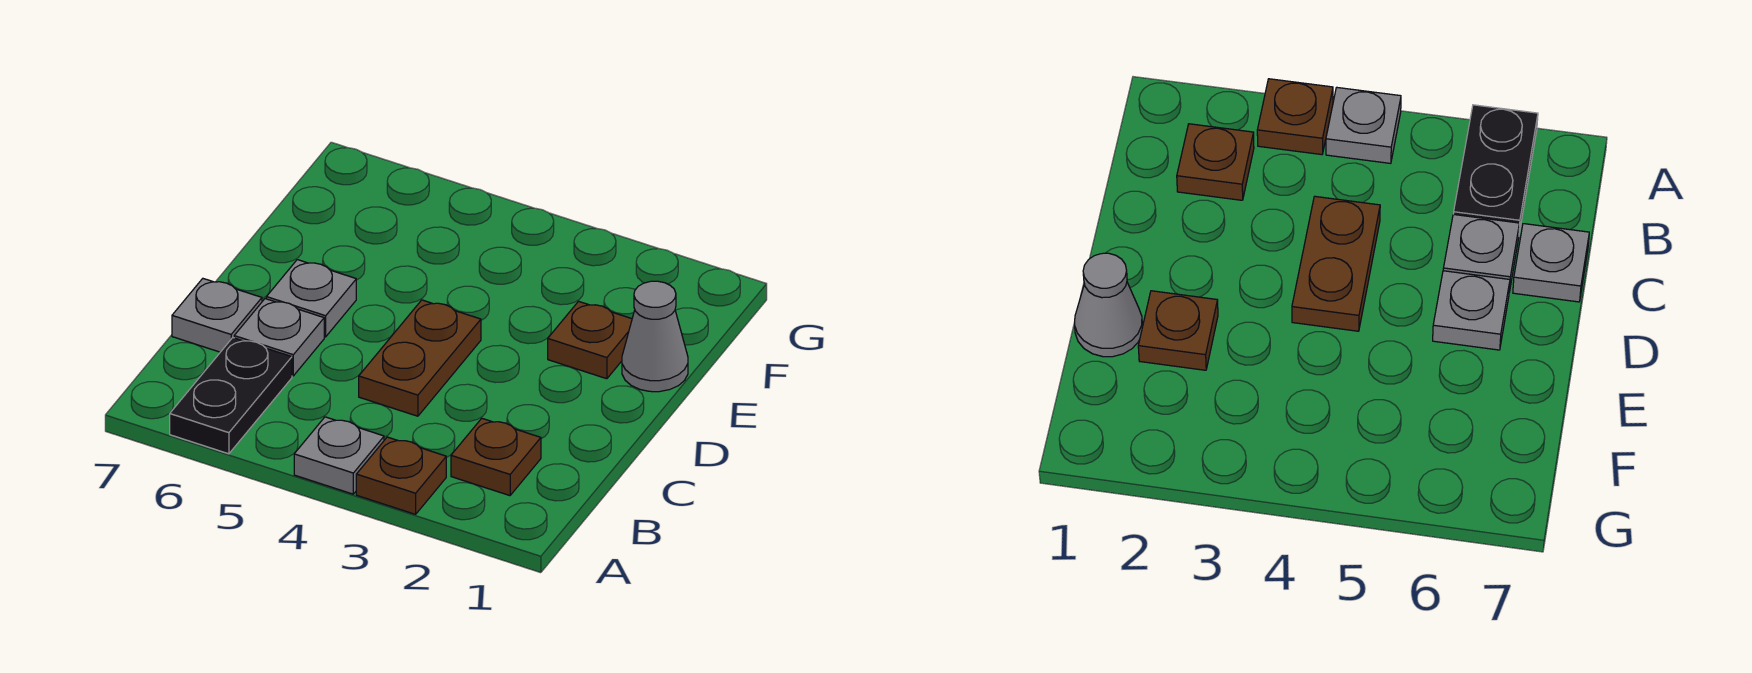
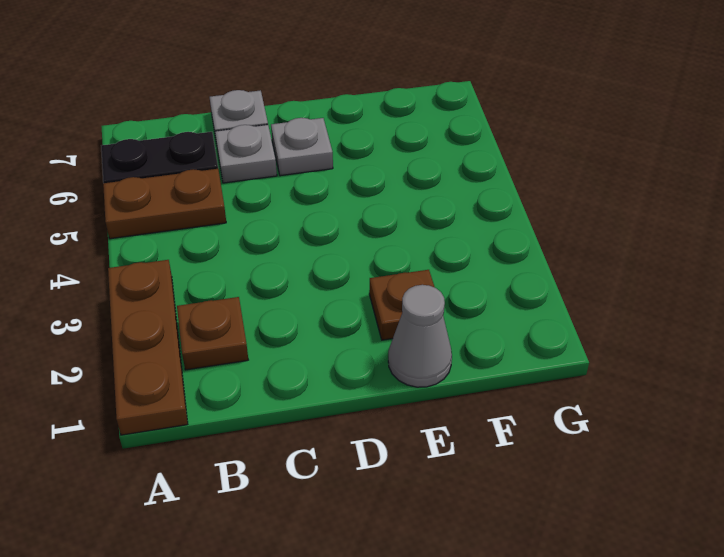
brown plate A3 level 1 -> brown plate A1:A3 level 1
grey plate A4 level 1 -> none
brown plate C4:D4 level 1 -> brown plate A5:B5 level 1

